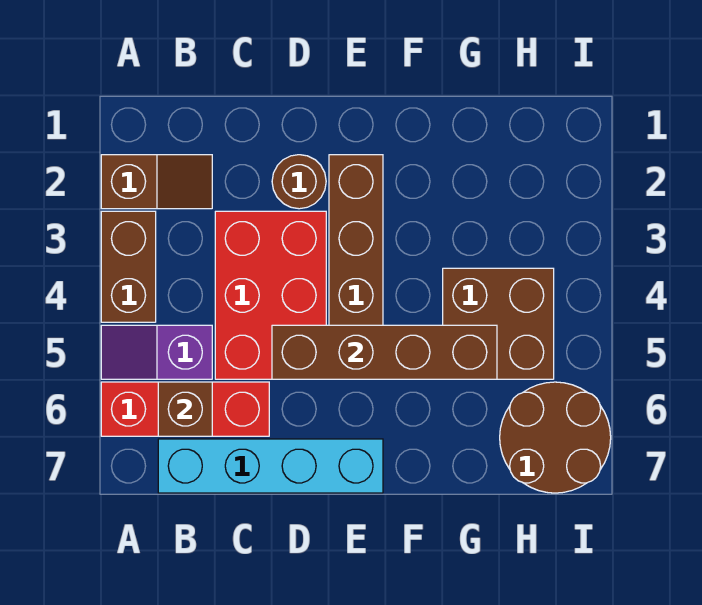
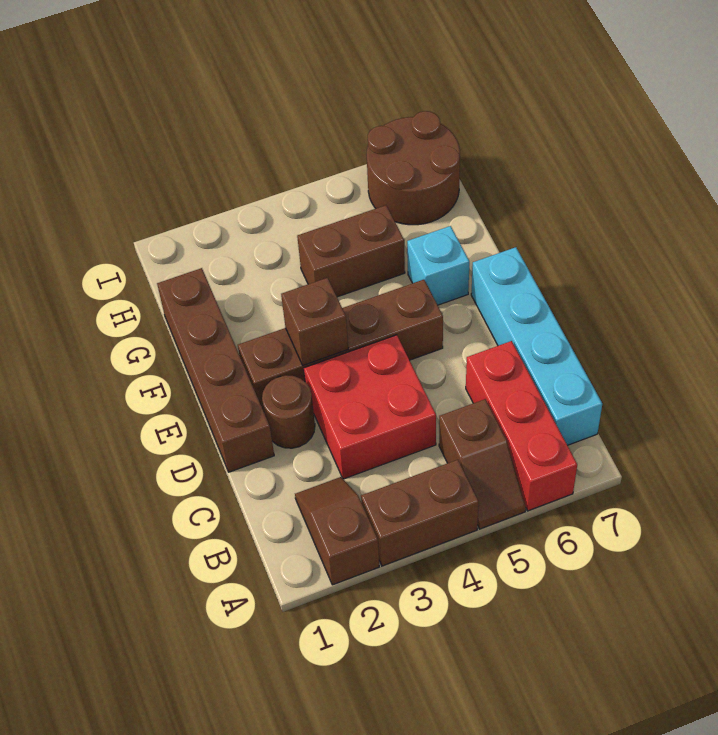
purple slope A5:B5 level 1 top B -> brown slope A5:B5 level 1 top B
brown brick B6 level 2 -> brown brick E3 level 2
red brick C3:D5 level 1 -> red brick C3:D4 level 1
brown brick D5:G5 level 2 -> brown brick D1:G1 level 1
none -> cyan brick F6 level 1
brown brick G4:H5 level 1 -> brown brick G4:G5 level 1

